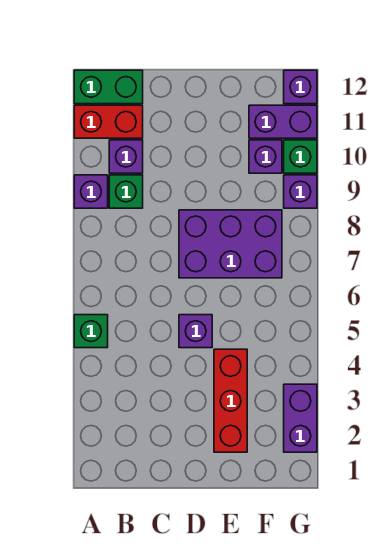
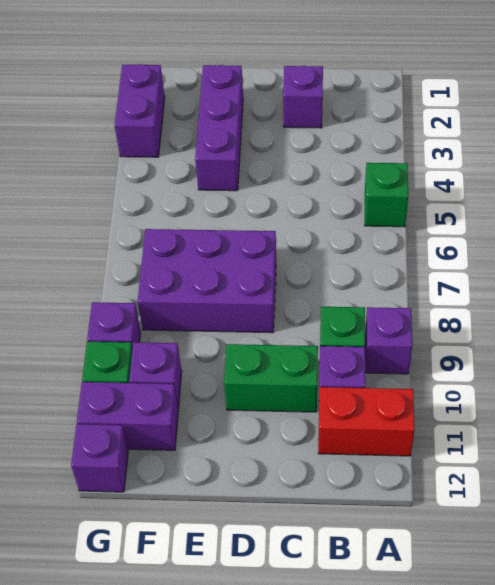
green brick A12:B12 level 1 -> green brick C10:D10 level 1
purple brick D5 level 1 -> purple brick C2 level 1
red brick E2:E4 level 1 -> purple brick E2:E4 level 1

